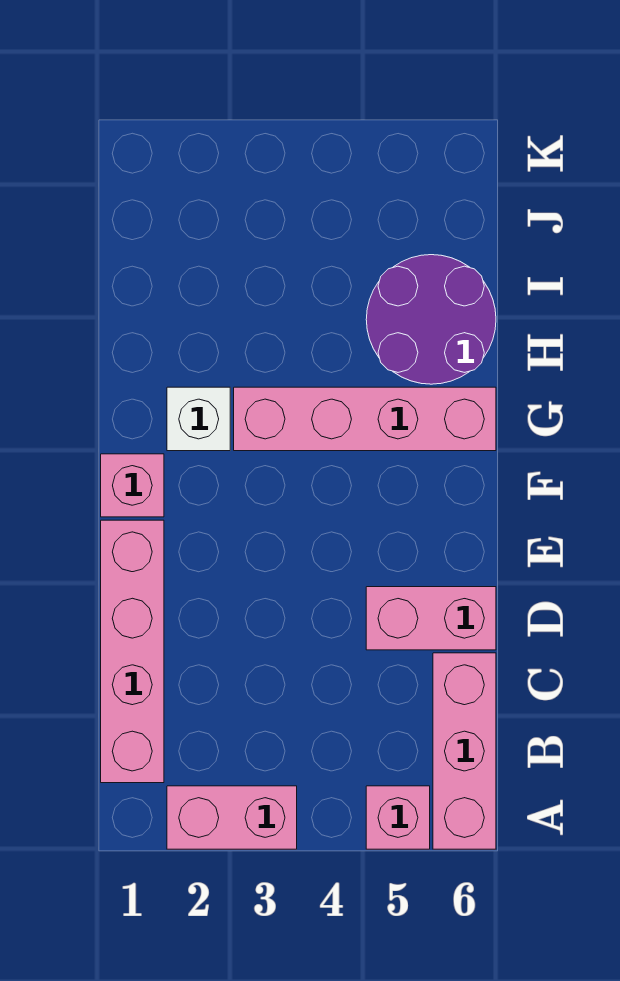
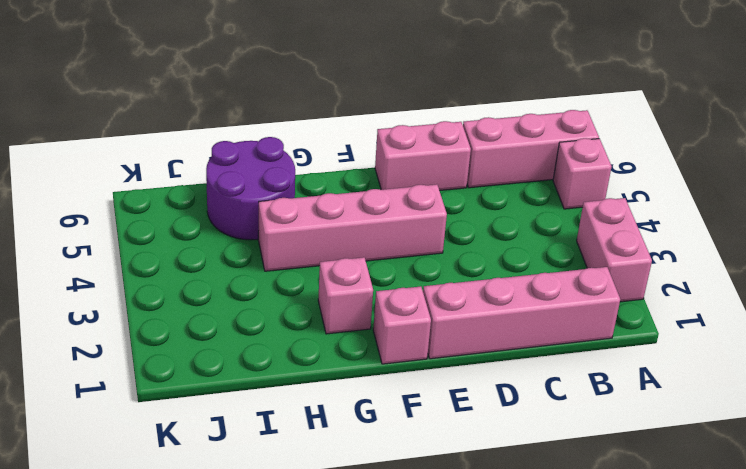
pink brick D5:D6 level 1 -> pink brick D6:E6 level 1
white brick G2 level 1 -> pink brick G2 level 1
pink brick G3:G6 level 1 -> pink brick E4:H4 level 1

